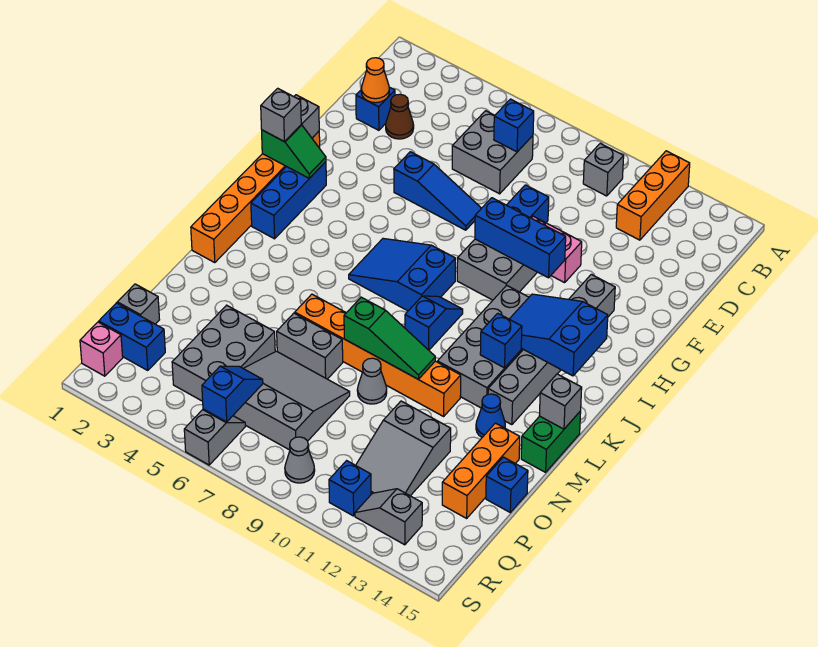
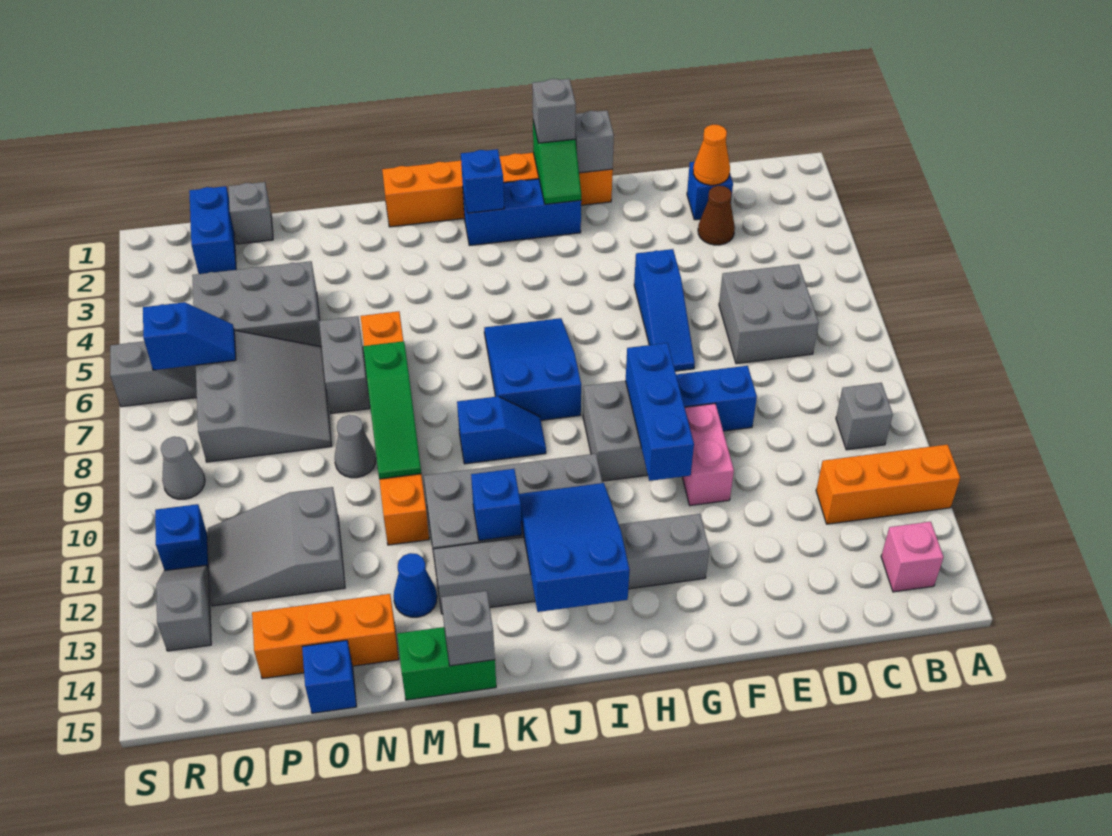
blue brick C7 level 2 -> blue brick J2 level 2
pink brick R1 level 1 -> pink brick B14 level 1

